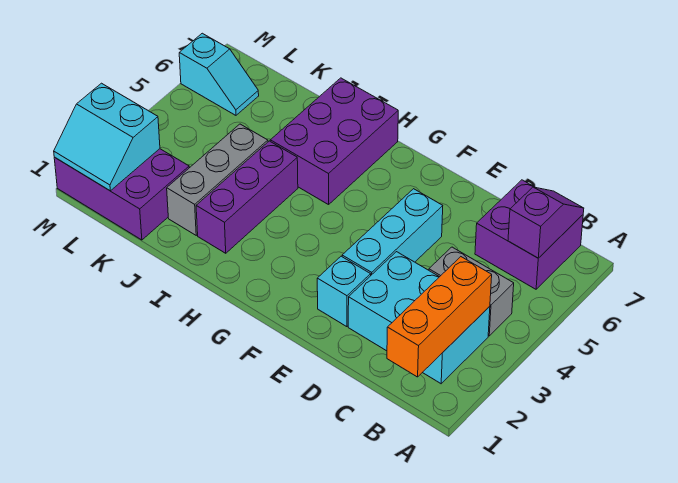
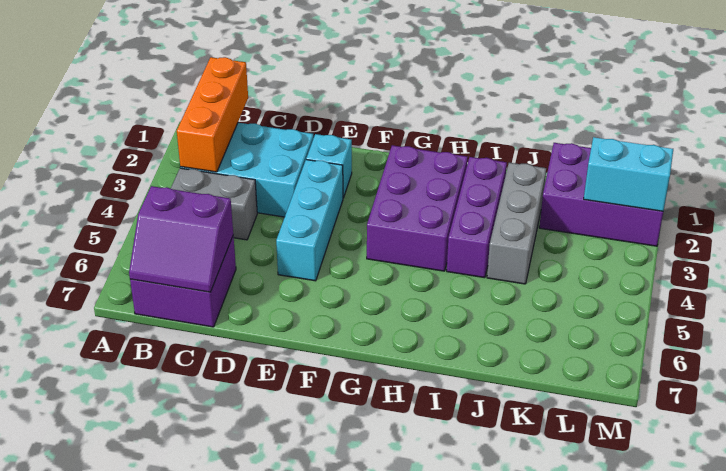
purple slope B6:B7 level 2 top 6 -> purple slope B6:C7 level 2 top 6
purple brick H5:I7 level 1 -> purple brick G2:H4 level 1
cyan slope L6:M6 level 1 top M -> none

